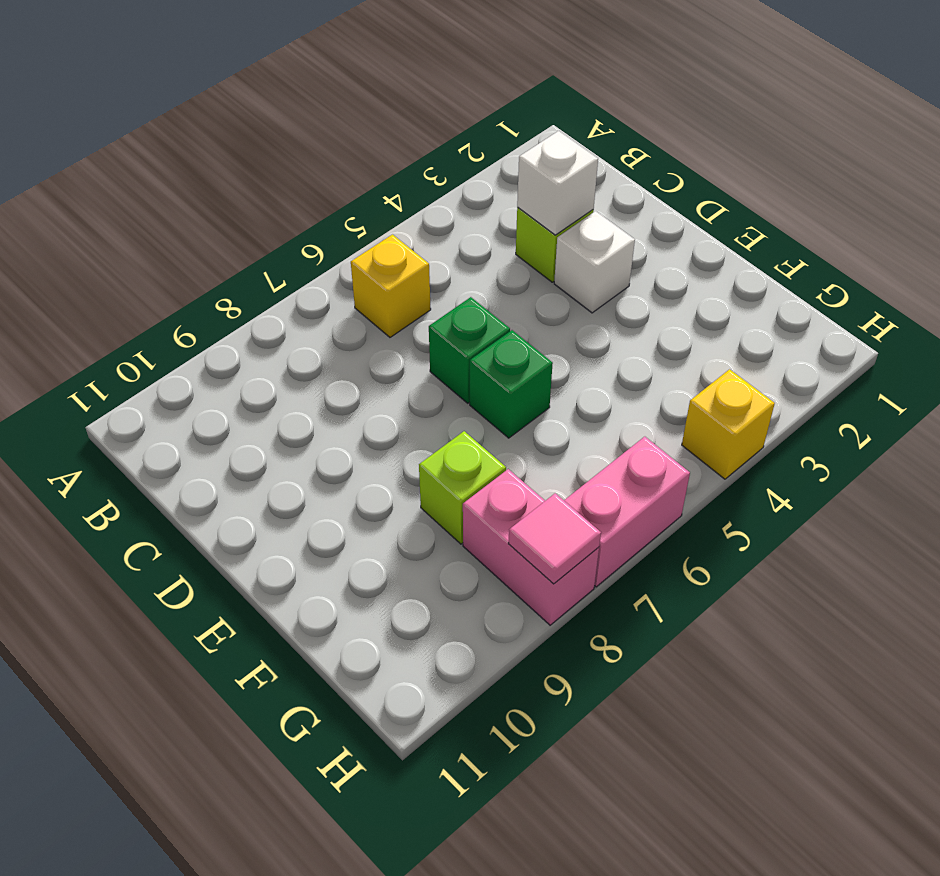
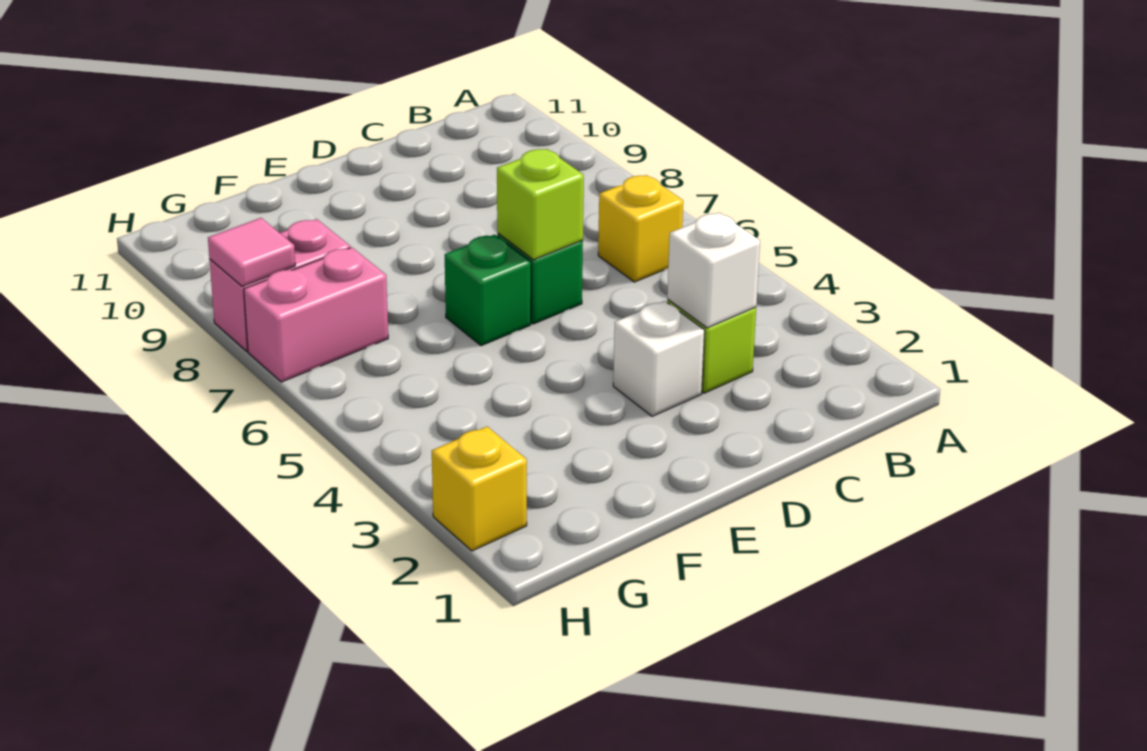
lime brick F8 level 1 -> lime brick D6 level 2
yellow brick H4 level 1 -> yellow brick H2 level 1
pink brick H6:H7 level 1 -> pink brick G7:H7 level 1

